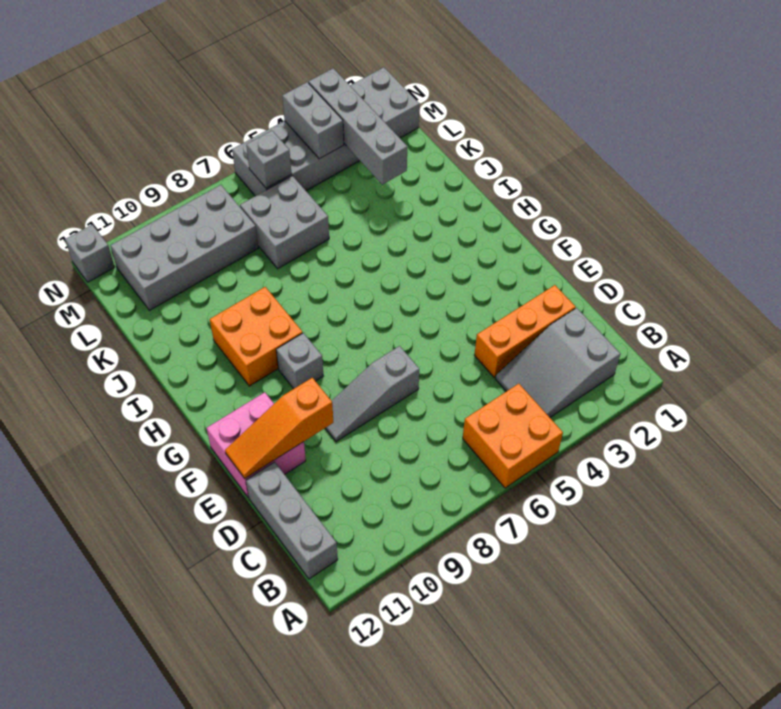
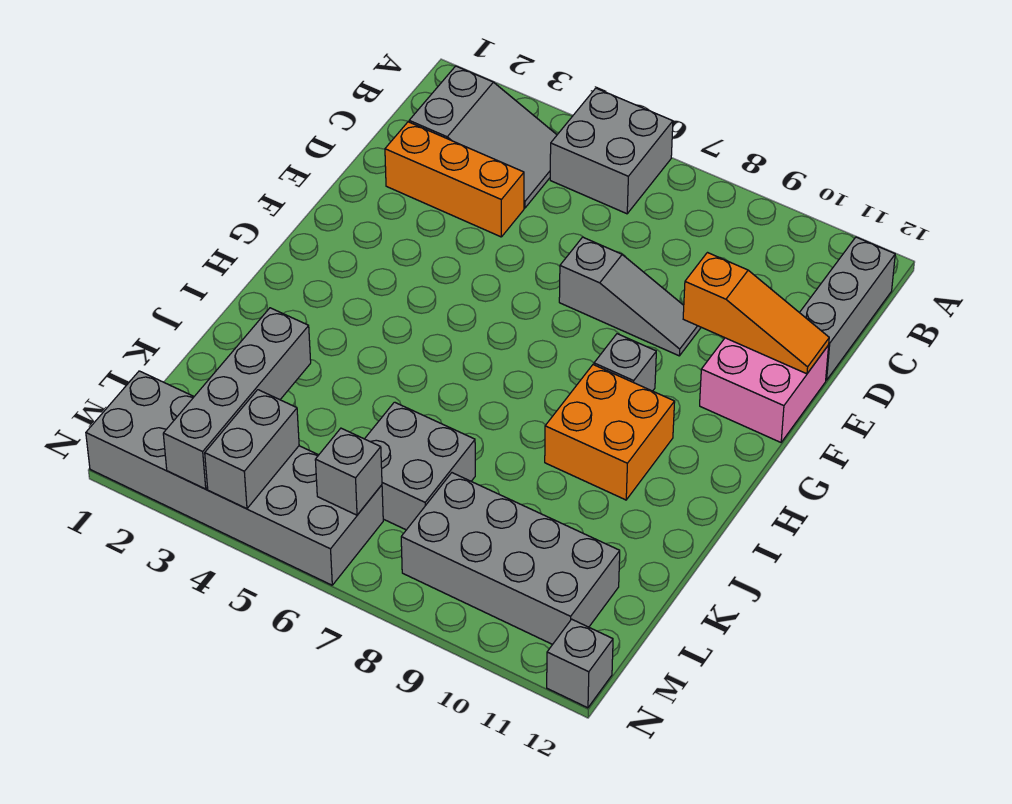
orange brick A5:B6 level 1 -> grey brick A5:B6 level 1

